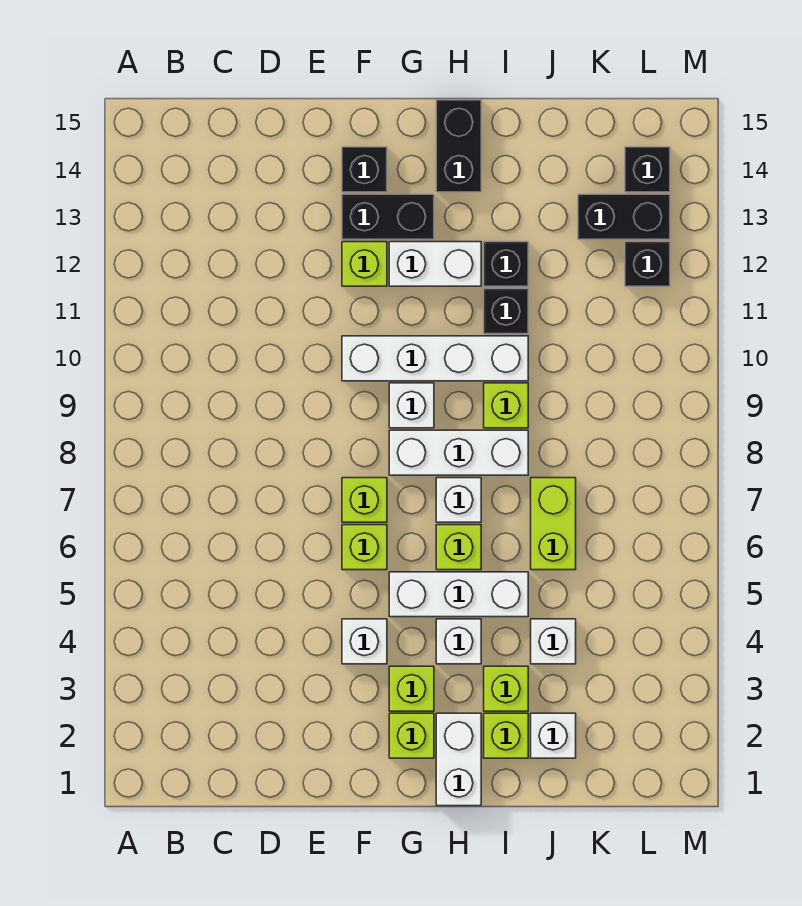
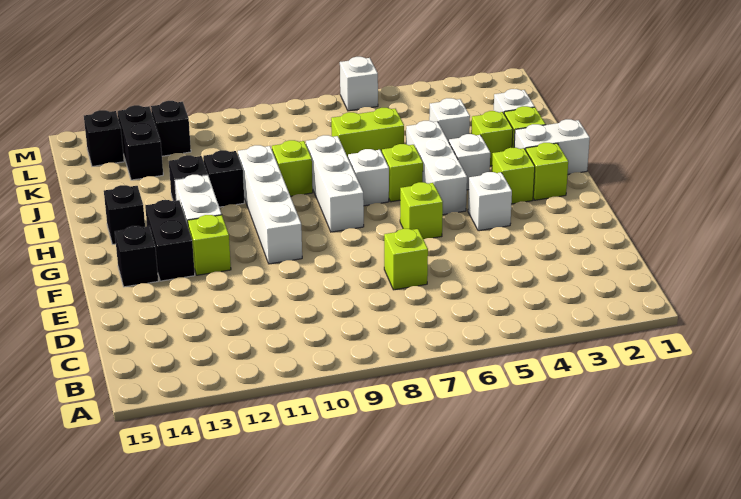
lime brick F7 level 1 -> lime brick D7 level 1
white brick G9 level 1 -> white brick M6 level 1
black brick H14:H15 level 1 -> black brick H14 level 1

